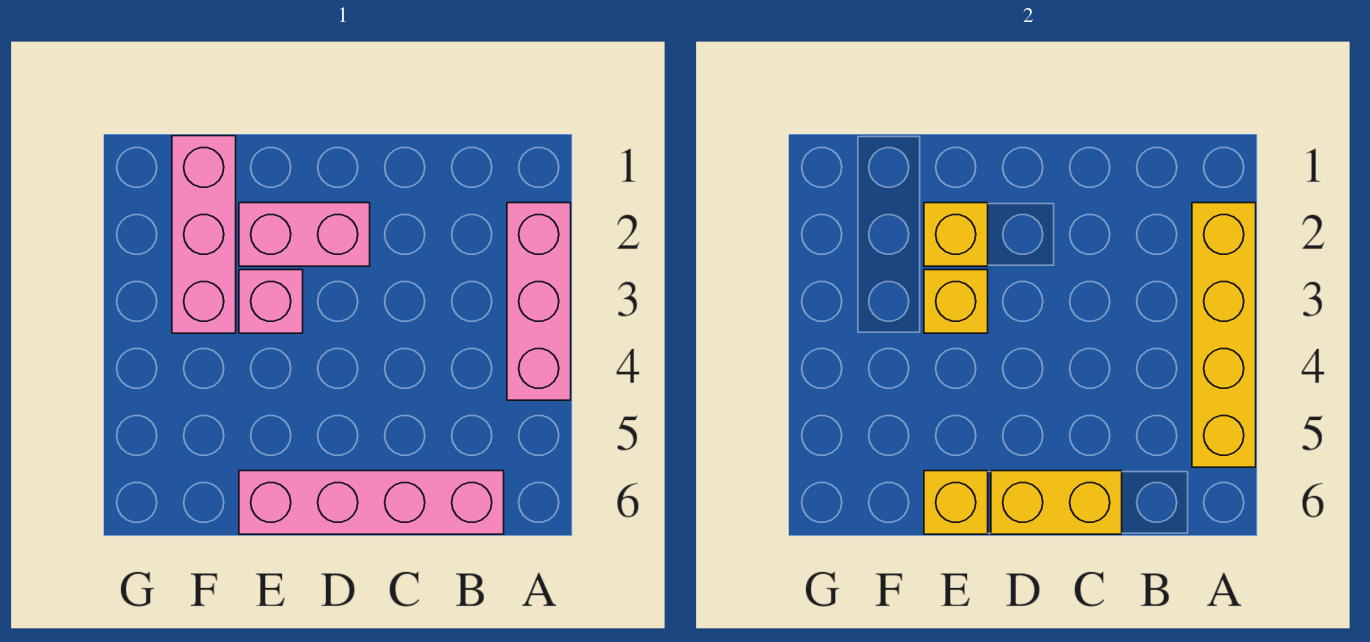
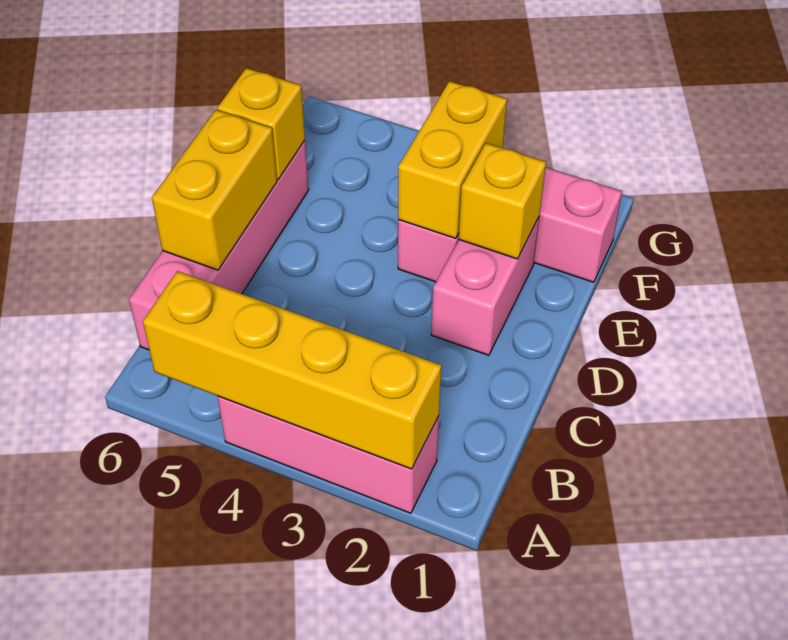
yellow brick E3 level 2 -> yellow brick E3:F3 level 2

